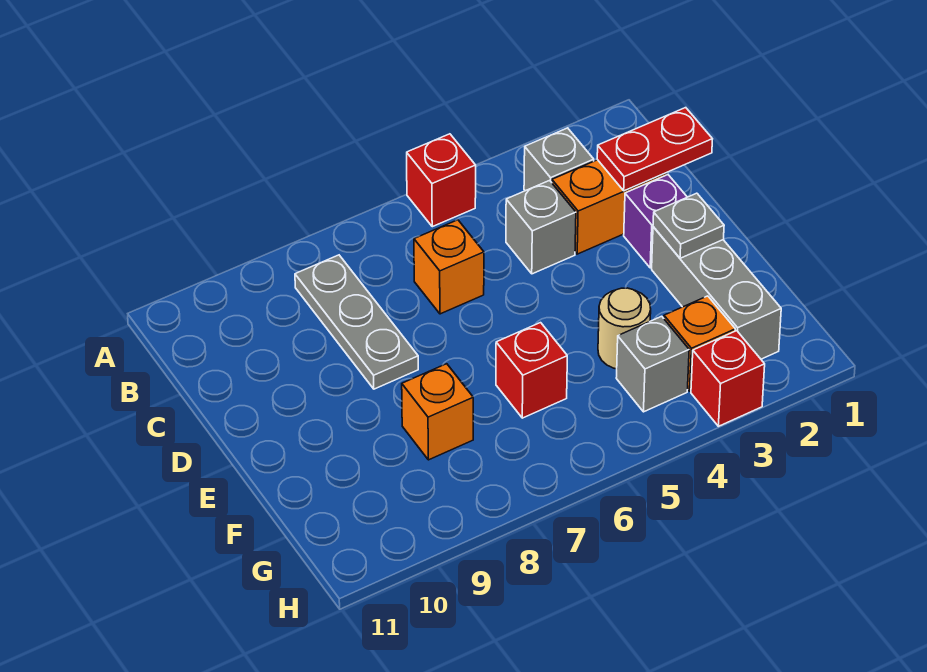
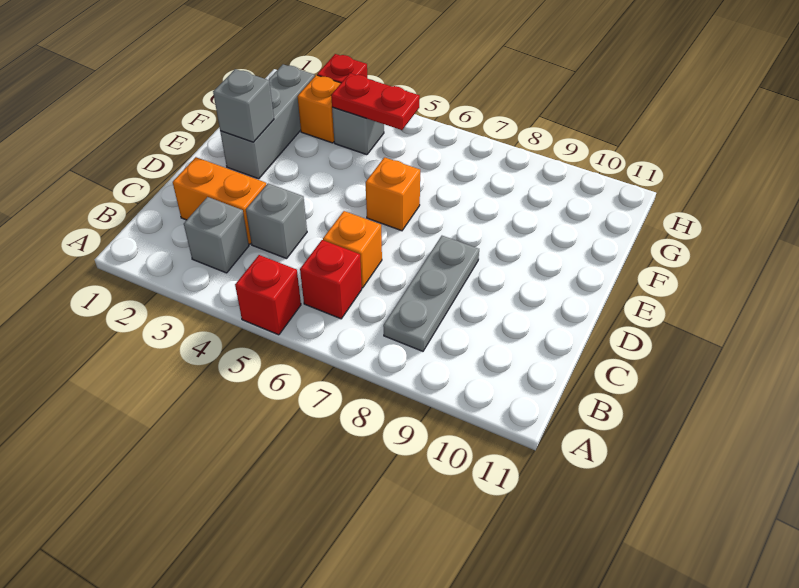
red plate C1:C2 level 2 -> red plate G4:G5 level 2
purple brick D2 level 1 -> none
grey plate E2 level 2 -> grey brick E2 level 2
tan round brick F4 level 1 -> none
red brick F6 level 1 -> red brick B6 level 1
orange brick F8 level 1 -> orange brick E6 level 1

